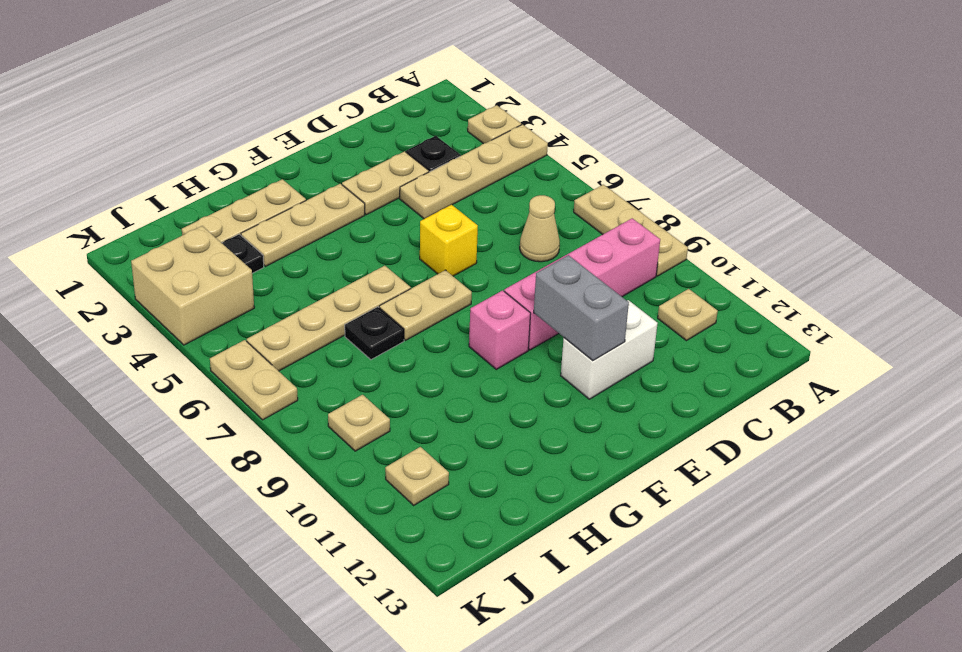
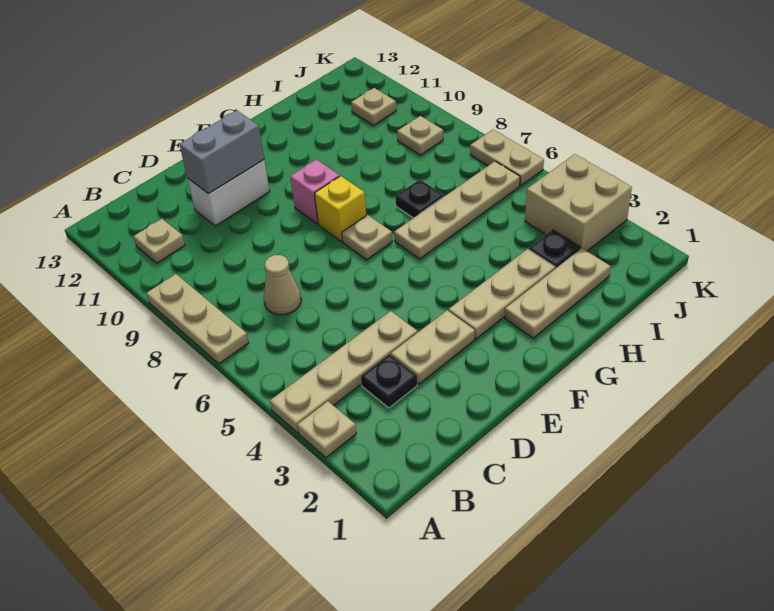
pink brick B9:E9 level 1 -> none
yellow brick E6 level 1 -> yellow brick F8 level 1
grey brick E10:E11 level 2 -> grey brick D11:E11 level 2
tan plate F7:G7 level 1 -> tan plate F7 level 1

